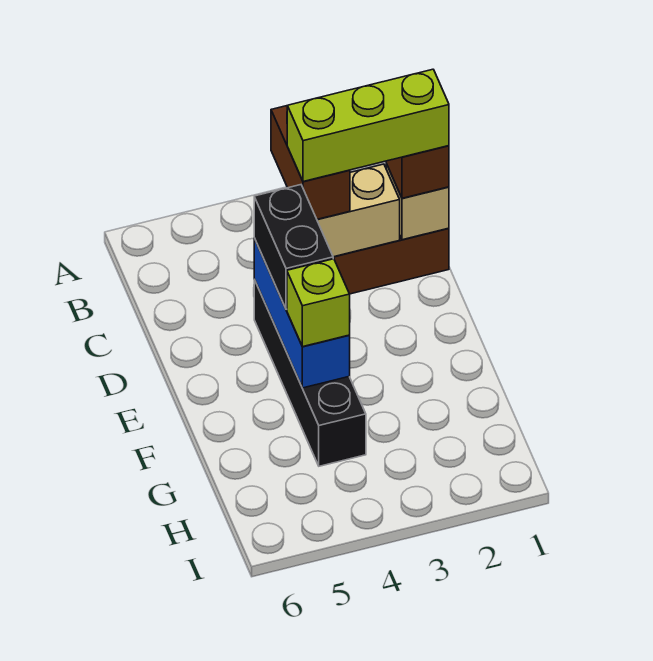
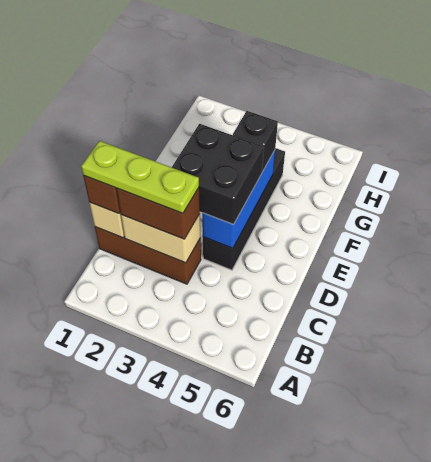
brown brick B3:C3 level 3 -> brown brick C2:C3 level 3
lime brick C1:C3 level 4 -> lime plate C1:C3 level 4
black brick D4:E4 level 3 -> black brick D3:E4 level 3
lime brick F4 level 3 -> black brick F4 level 3

